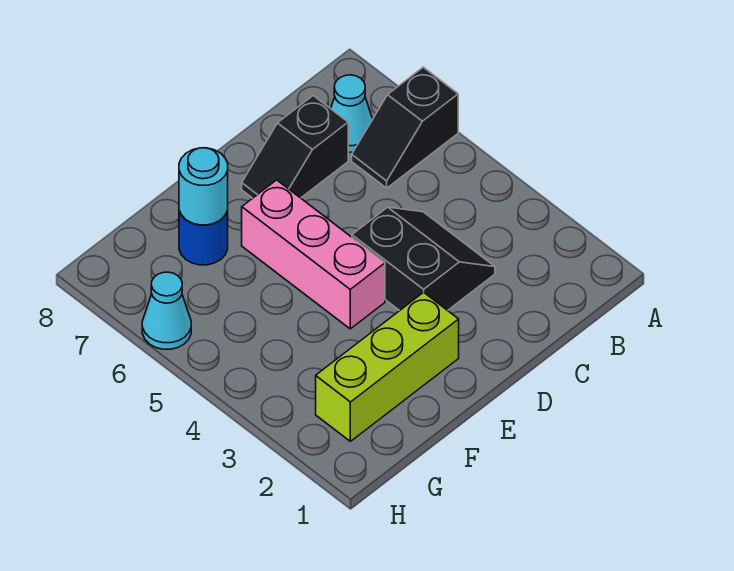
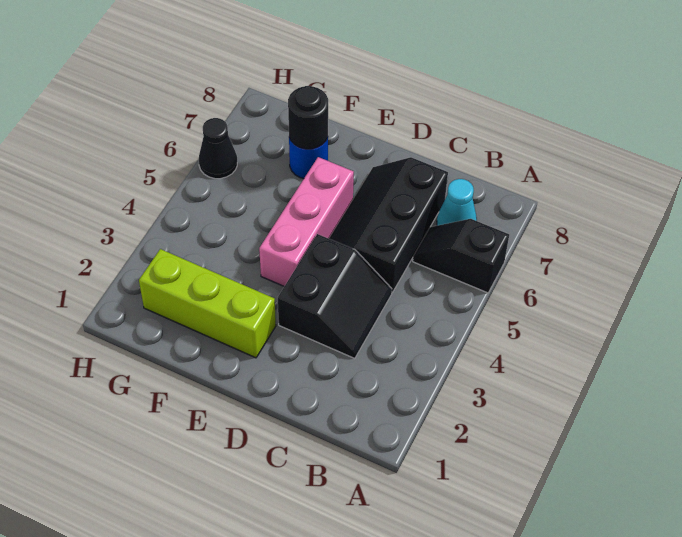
black slope C7:D7 level 1 top C -> black slope C5:D7 level 1 top C
cyan round brick F7 level 2 -> black round brick F7 level 2
cyan cone H6 level 1 -> black cone H6 level 1

